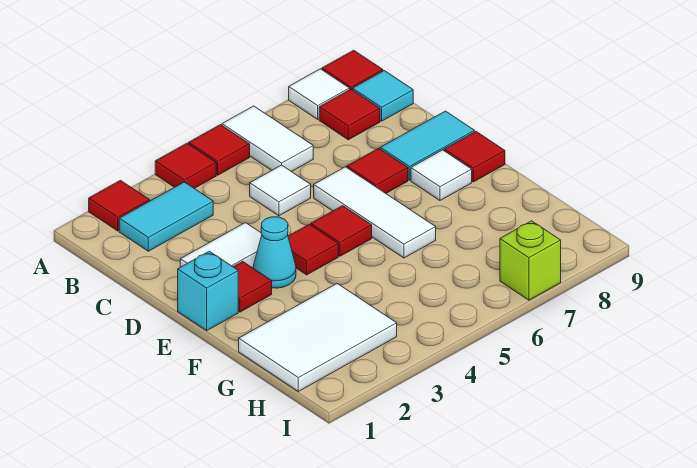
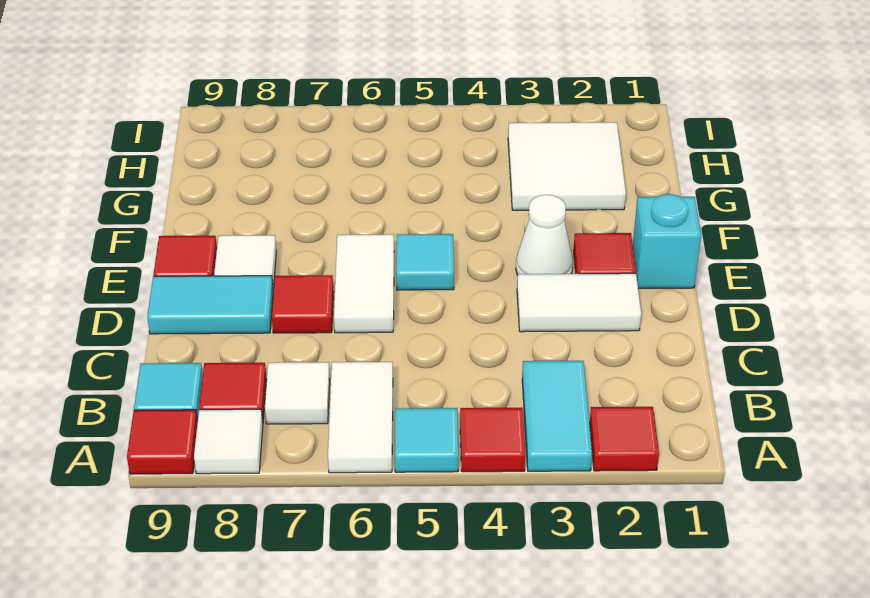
red tile A5 level 1 -> cyan tile A5 level 1
cyan tile B2:B3 level 1 -> cyan tile A3:B3 level 1
white tile C5 level 1 -> white tile B7 level 1
white tile D6:F6 level 1 -> white tile D6:E6 level 1
cyan cone E3 level 1 -> white cone E3 level 1
red tile E4 level 1 -> none
red tile E5 level 1 -> cyan tile E5 level 1
white tile G1:H3 level 1 -> white tile G2:H3 level 1
lime brick I7 level 1 -> none

